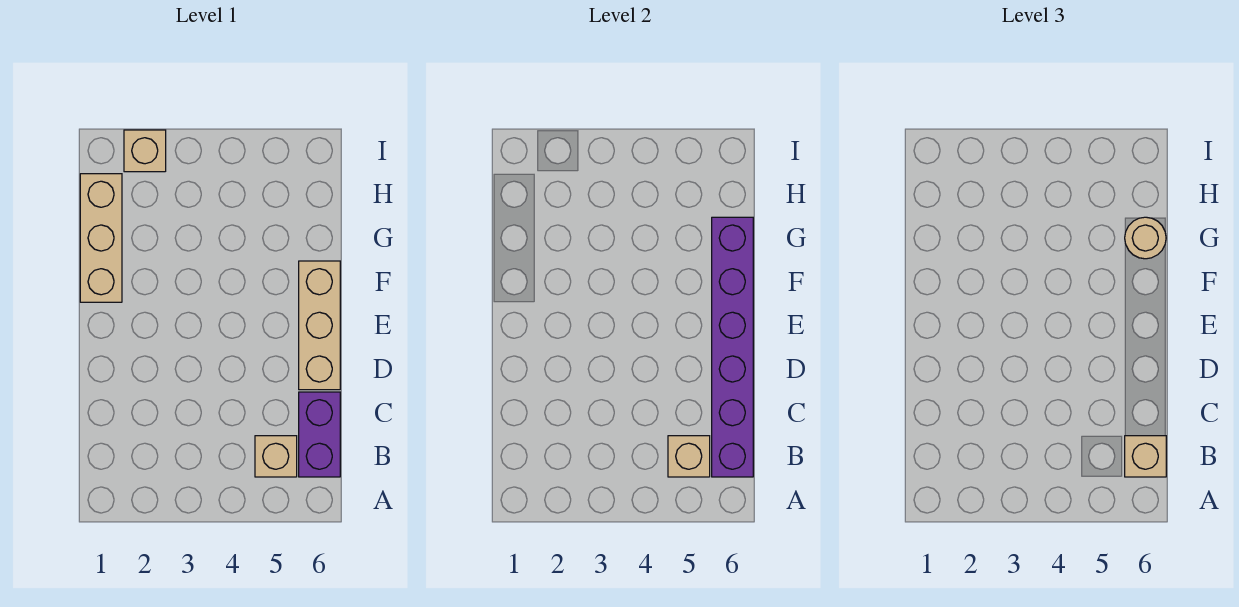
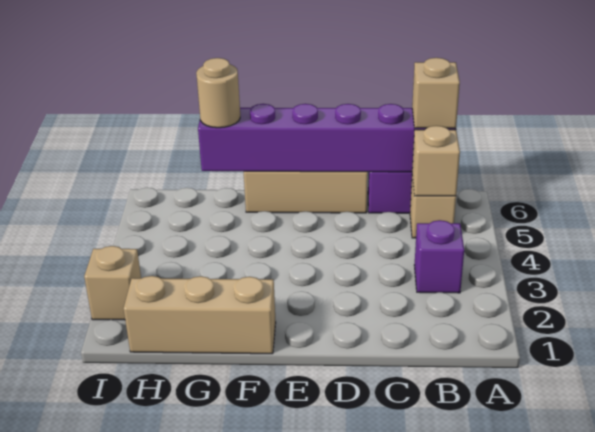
none -> purple brick B3 level 1

